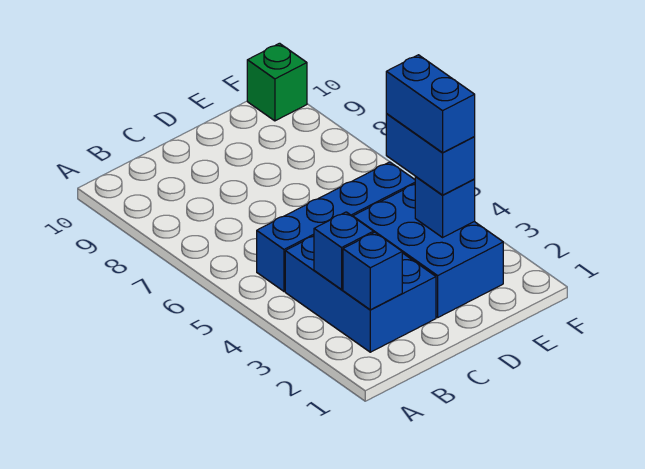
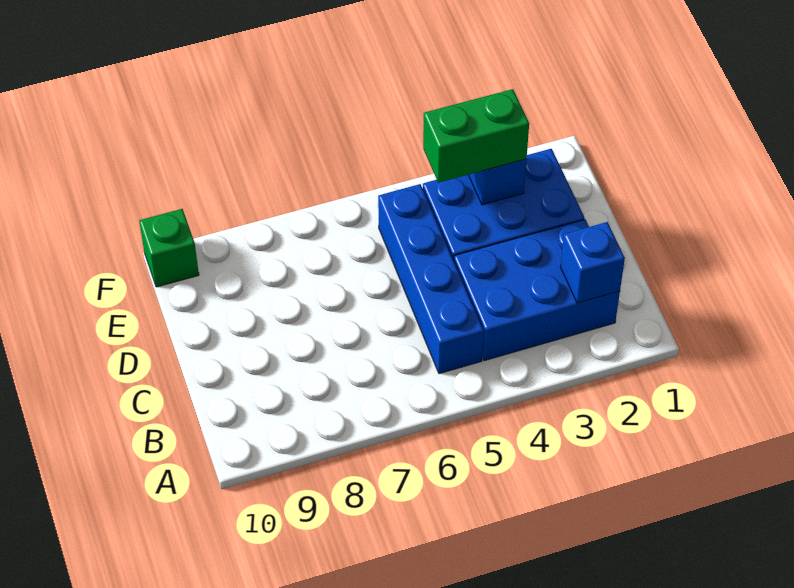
blue brick B3 level 2 -> none
blue brick E3:E4 level 3 -> green brick E3:E4 level 3
blue brick E3:E4 level 4 -> none

